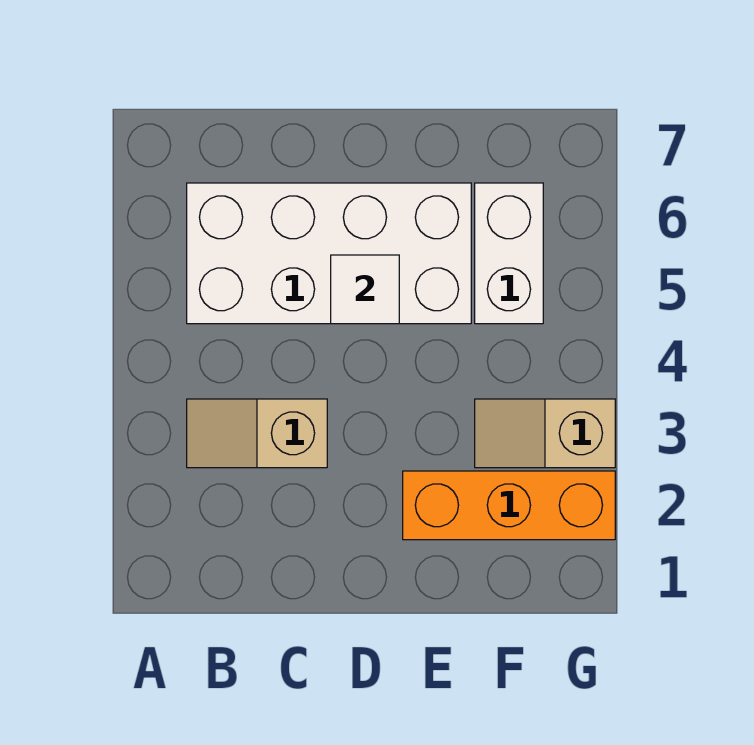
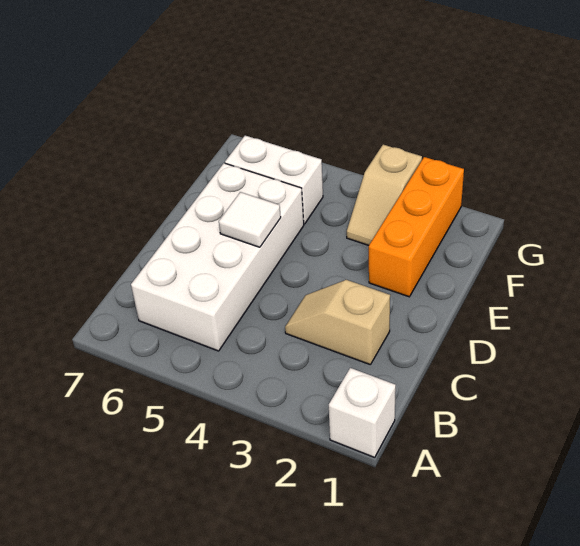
none -> white brick A1 level 1
tan slope B3:C3 level 1 top C -> tan slope C2:C3 level 1 top 2

